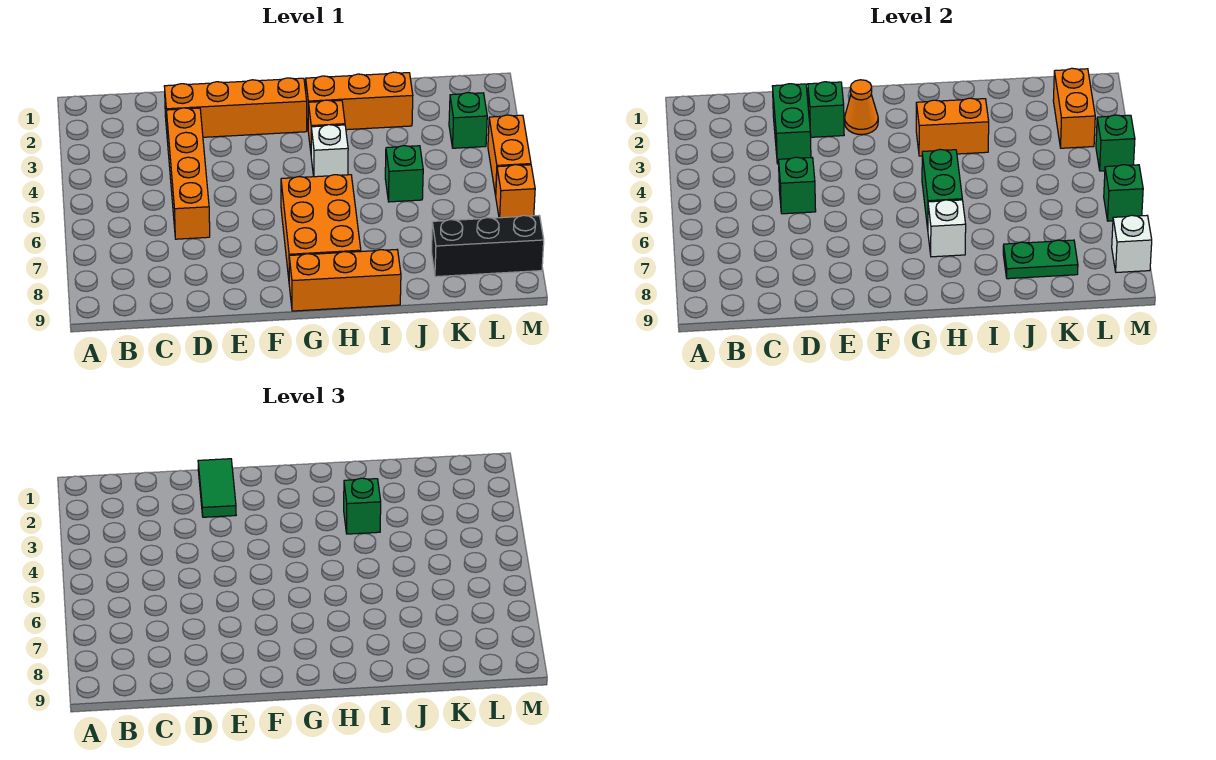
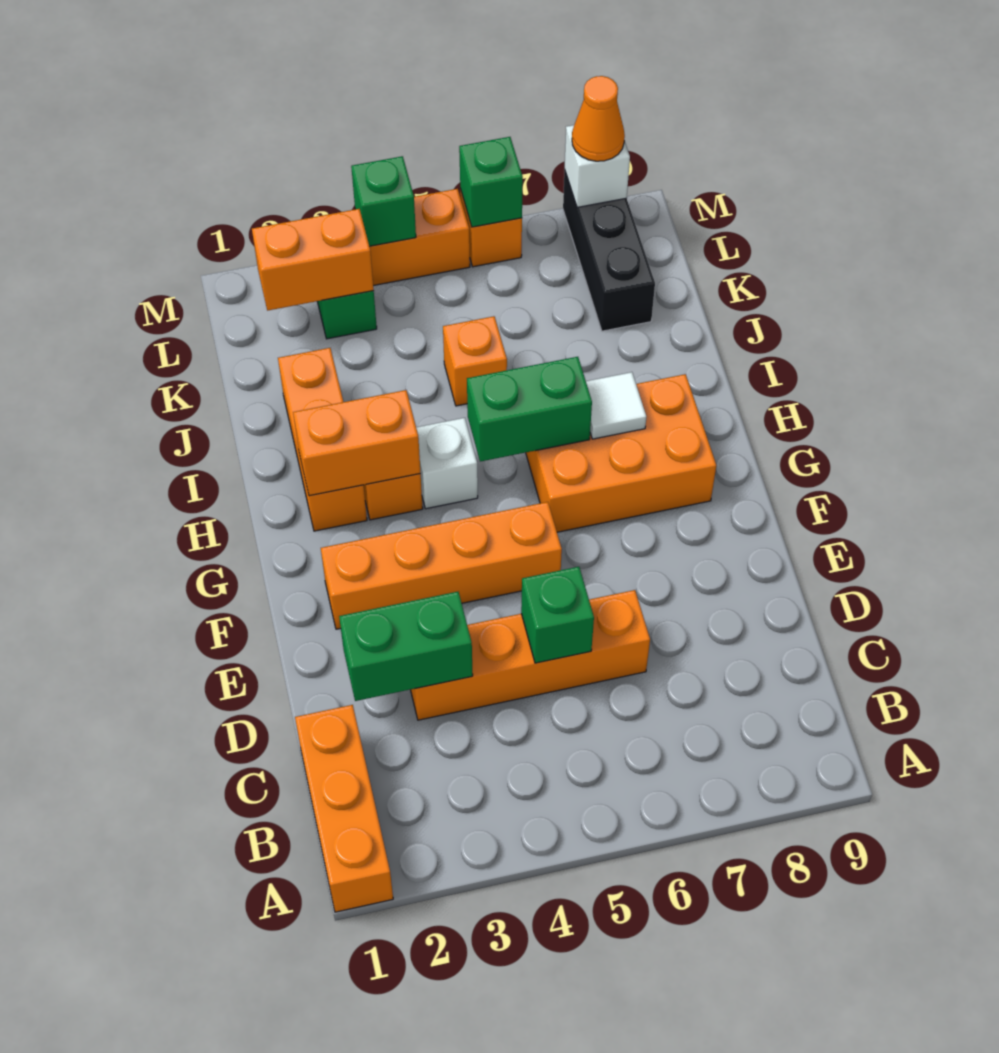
orange brick D2:G2 level 1 -> orange brick F2:F5 level 1
green tile E1:E2 level 3 -> none
green brick E2 level 2 -> none
orange cone F2 level 2 -> orange cone M8 level 3
orange brick G9:I9 level 1 -> orange brick A1:C1 level 1
orange brick H3:I3 level 2 -> orange brick H2:H3 level 2
white brick H7 level 2 -> white tile H7 level 2
green brick I3 level 3 -> none
green brick J5 level 1 -> orange brick J5 level 1
green plate J8:K8 level 2 -> none

